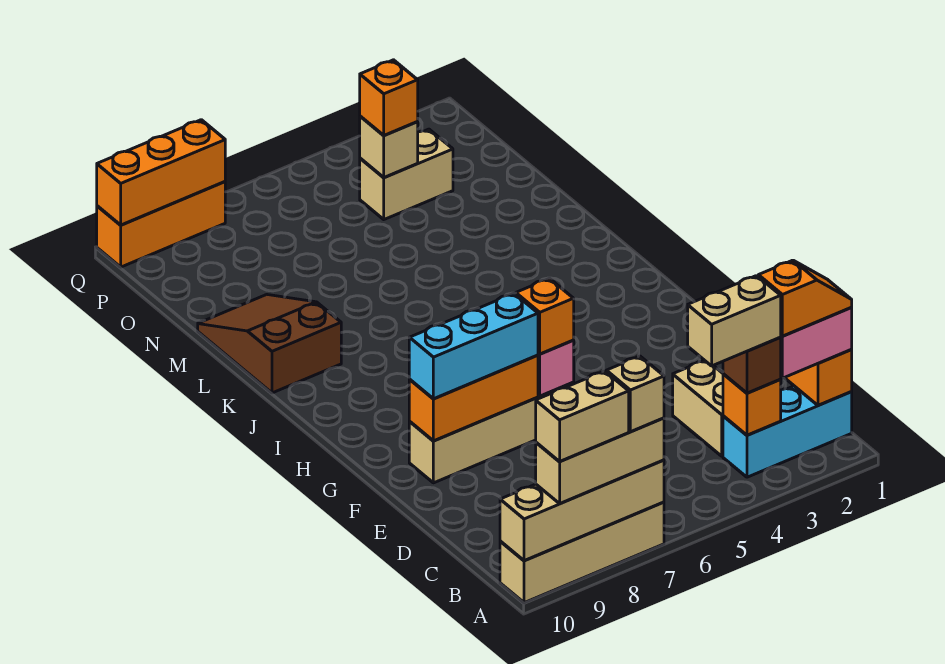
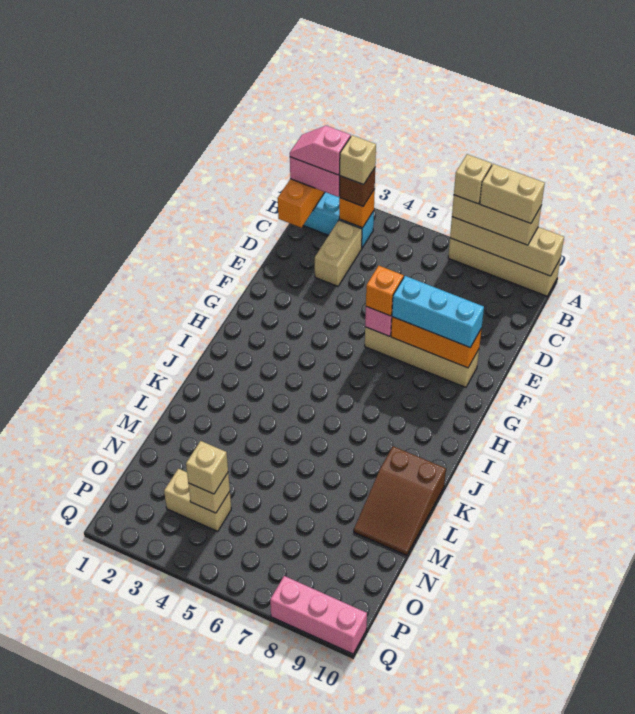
orange slope B1:B2 level 4 top 2 -> pink slope B1:B2 level 4 top 2
tan brick B3:B4 level 4 -> tan brick B3 level 4
orange brick O4 level 3 -> tan brick O4 level 3
orange brick Q8:Q10 level 1 -> pink brick Q8:Q10 level 1
orange brick Q8:Q10 level 2 -> none

